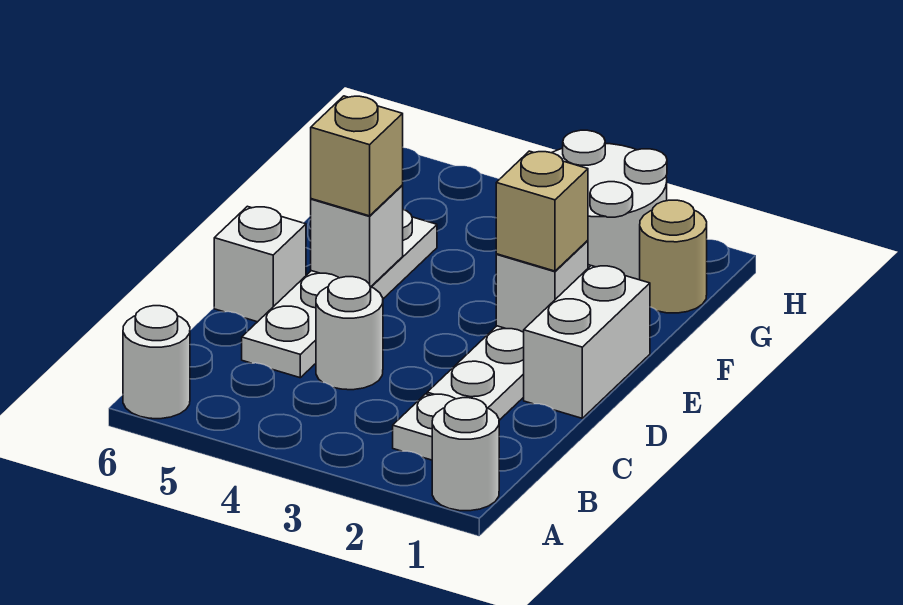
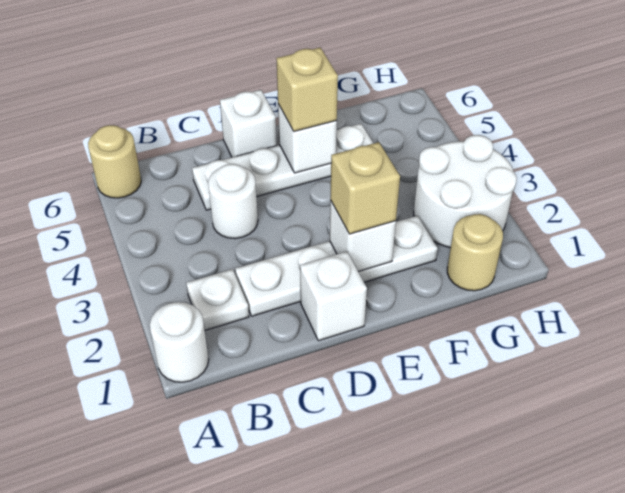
white round brick A6 level 1 -> tan round brick A6 level 1
white brick D1:E1 level 1 -> white brick D1 level 1

